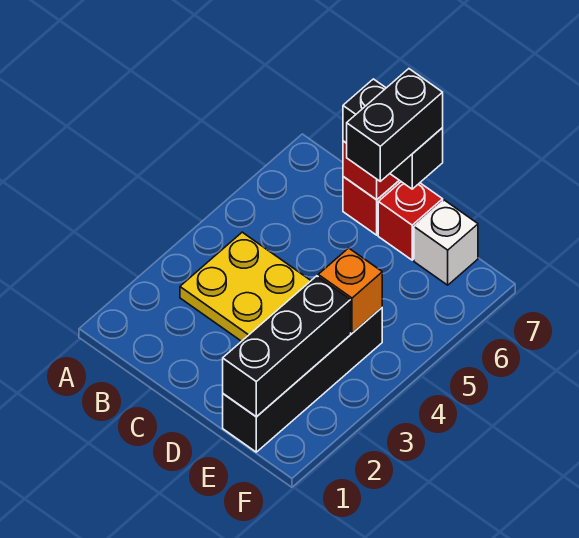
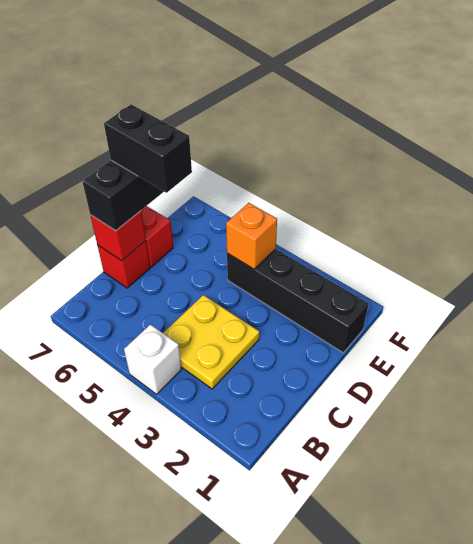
black brick E1:E3 level 2 -> none
white brick E7 level 1 -> white brick A4 level 1

